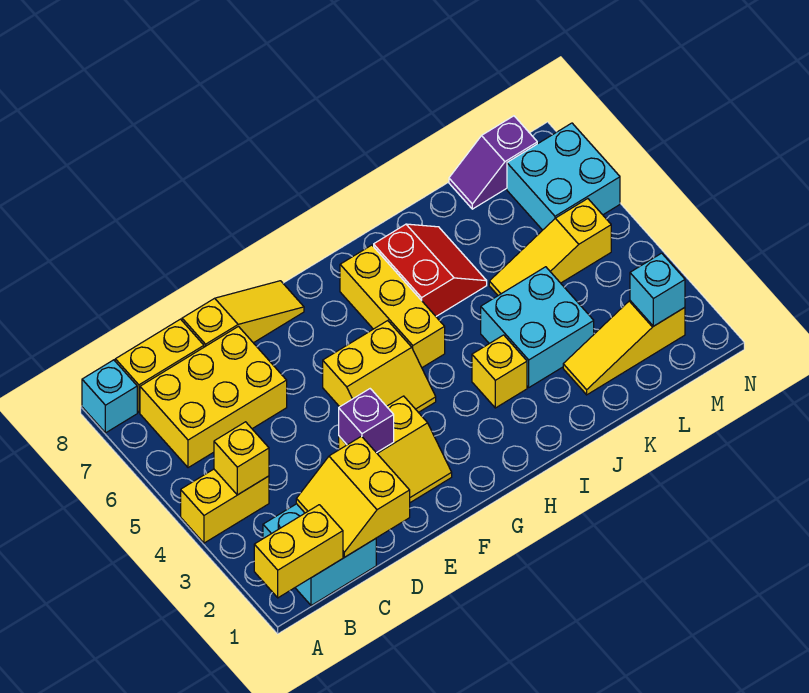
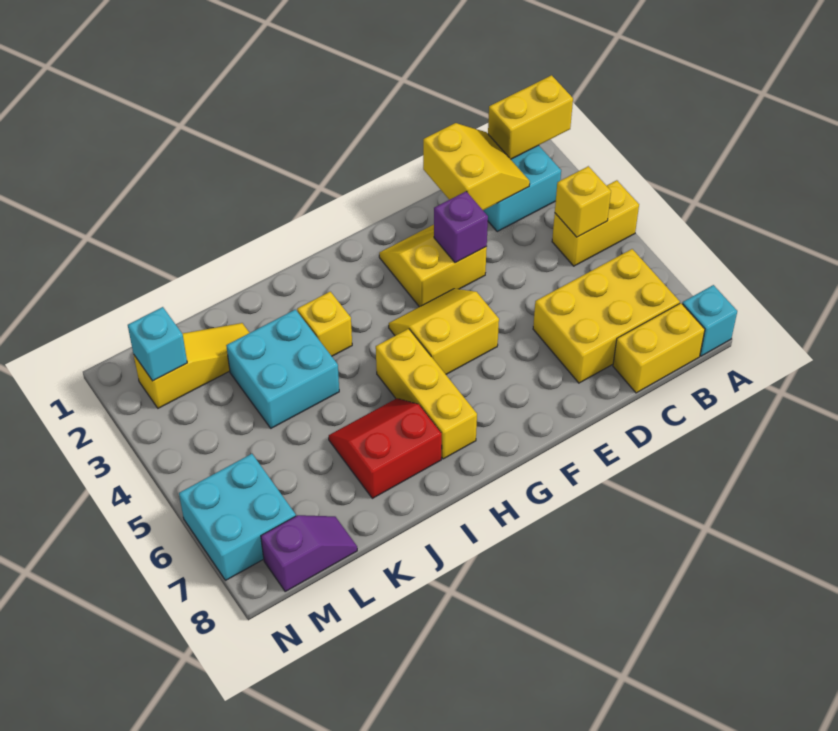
yellow slope D8:F8 level 1 top D -> none
red slope I6:J7 level 1 top I -> red slope I6:J7 level 1 top 7
yellow slope K5:M5 level 1 top M -> none

